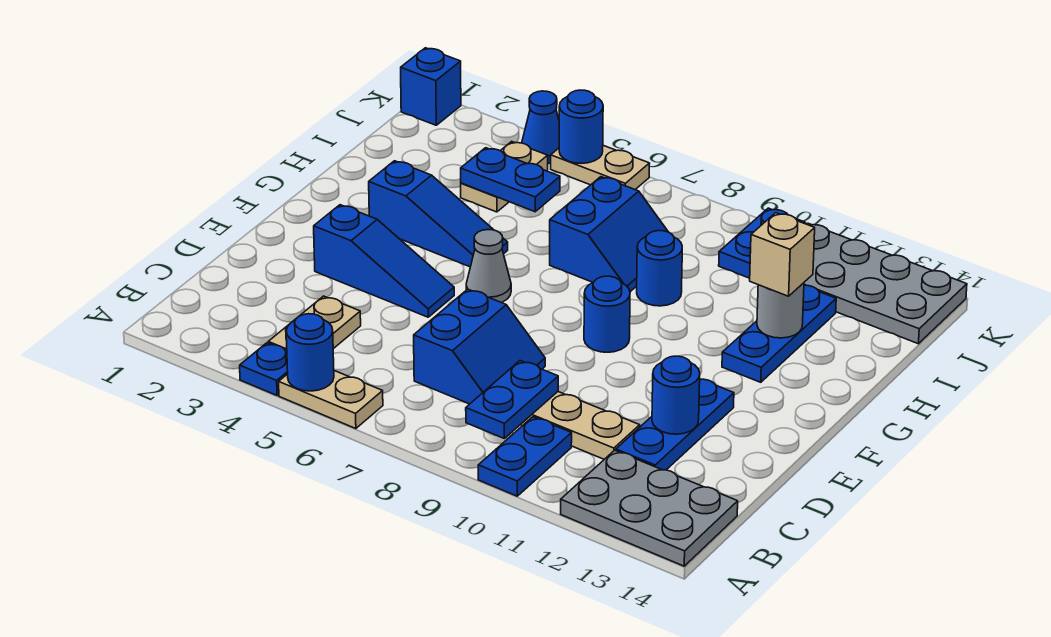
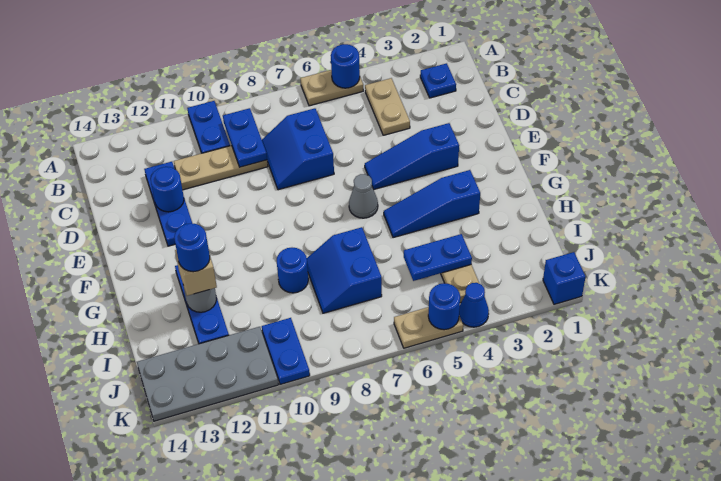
blue plate A4 level 1 -> blue plate B2 level 1
grey plate A12:B14 level 1 -> none
blue round brick F9 level 1 -> blue round brick H12 level 4

